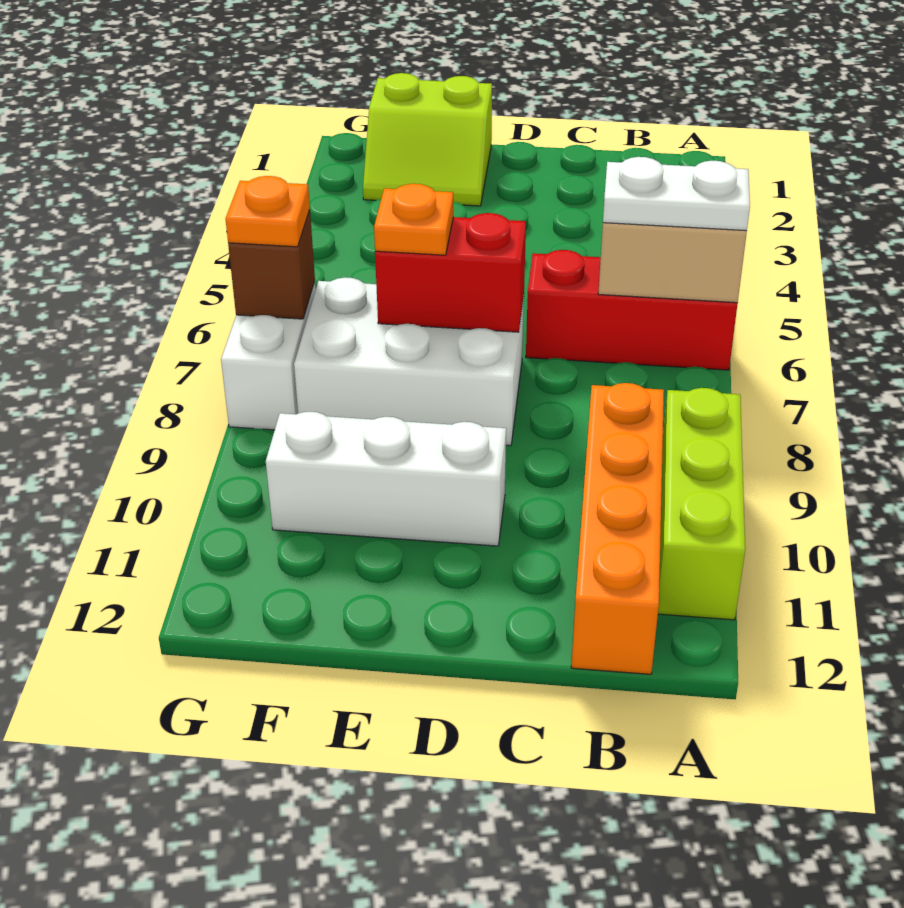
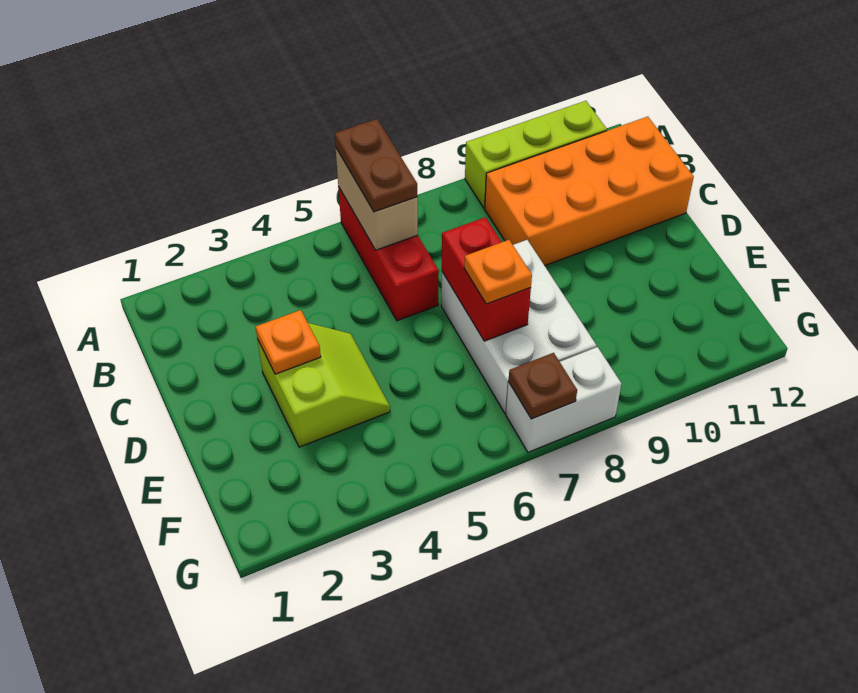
white plate A6:B6 level 3 -> brown plate A6:B6 level 3
orange brick B9:B12 level 1 -> orange brick B9:C12 level 1
white brick D10:F10 level 1 -> none
lime slope E1:F2 level 1 top 1 -> lime slope D3:E4 level 1 top 3
brown brick G7 level 2 -> brown plate G7 level 2
orange plate G7 level 3 -> orange plate D3 level 2

